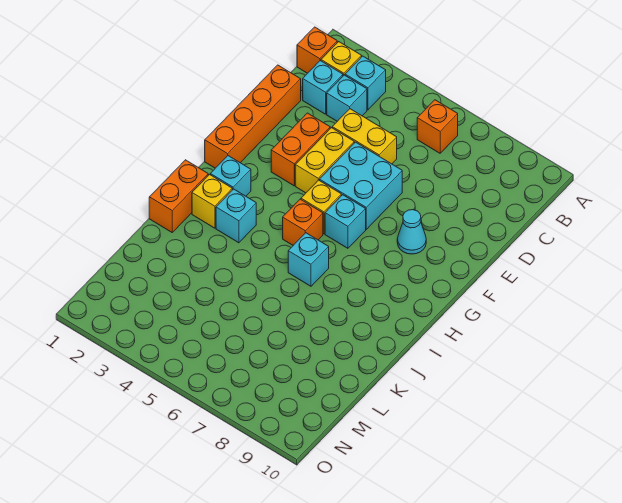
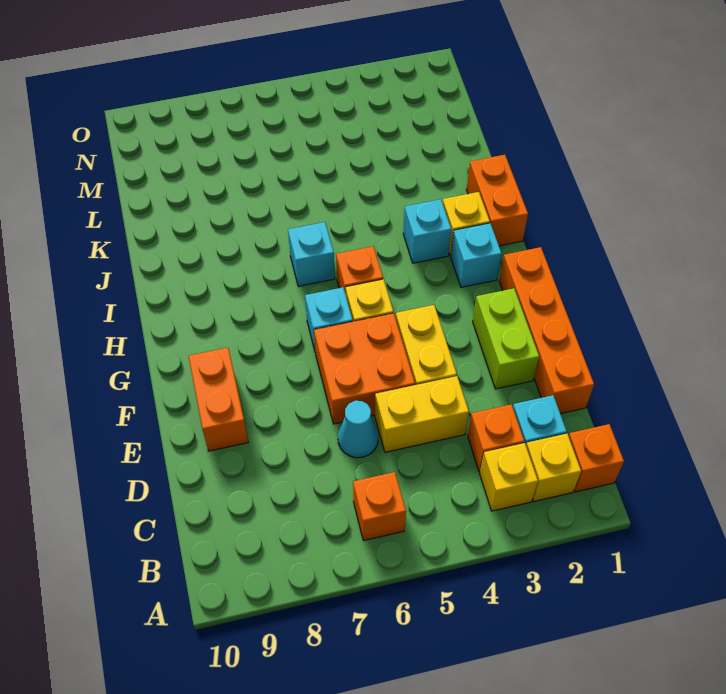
cyan brick B3 level 1 -> yellow brick B3 level 1
cyan brick C3 level 1 -> orange brick C3 level 1
none -> lime brick E2:F2 level 1
orange brick E3:F3 level 1 -> orange brick E9:F9 level 1
cyan brick E5:F6 level 1 -> orange brick E5:F6 level 1
cyan cone F8 level 1 -> cyan cone D6 level 1

